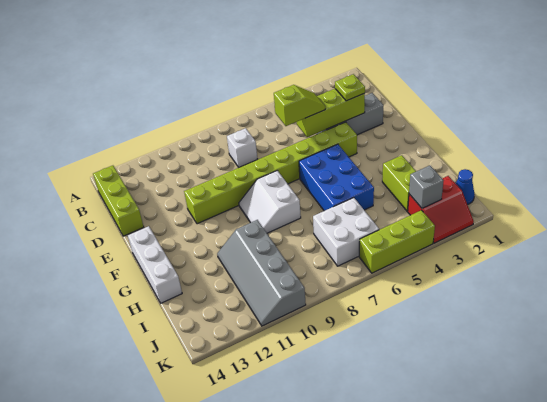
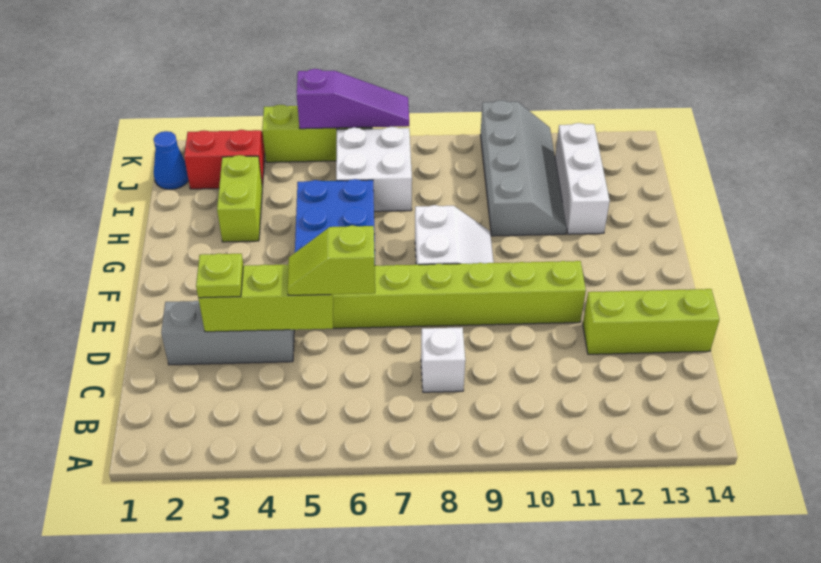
lime brick B14:D14 level 1 -> lime brick D12:D14 level 1
white brick F14:H14 level 1 -> white brick H12:J12 level 1
grey brick J3 level 2 -> none
none -> purple slope K5:K7 level 2 top 5

